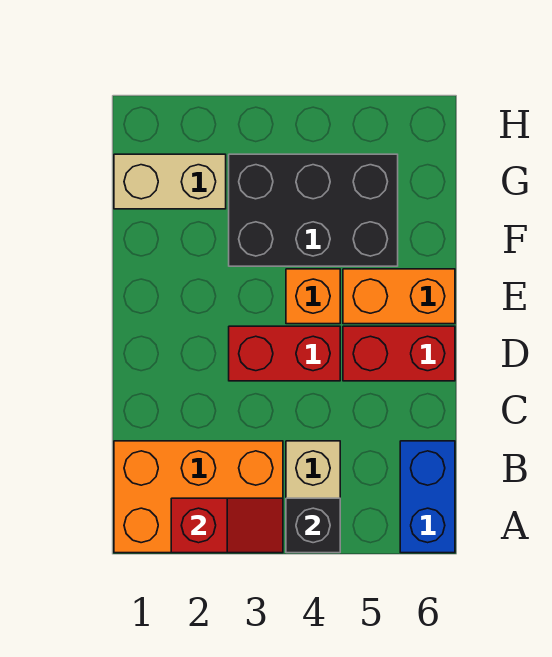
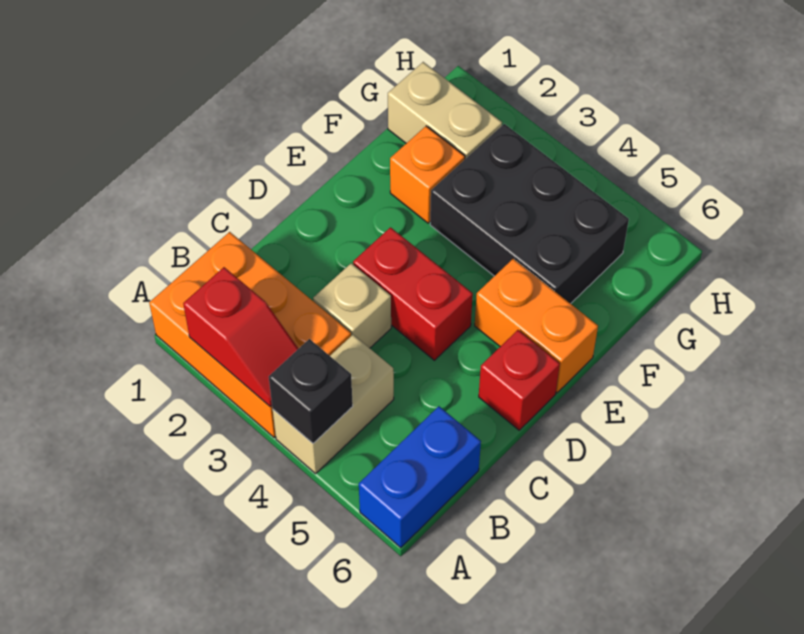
none -> tan brick C3 level 1
red brick D5:D6 level 1 -> red brick D6 level 1
orange brick E4 level 1 -> orange brick F2 level 1

